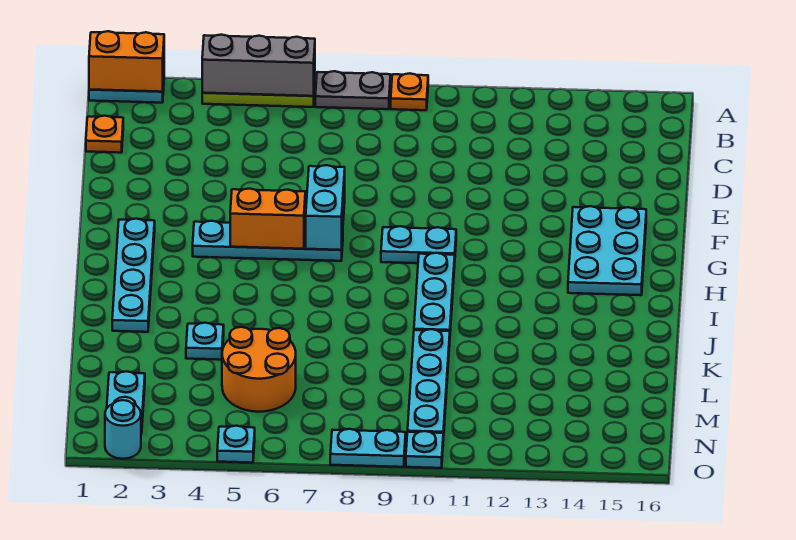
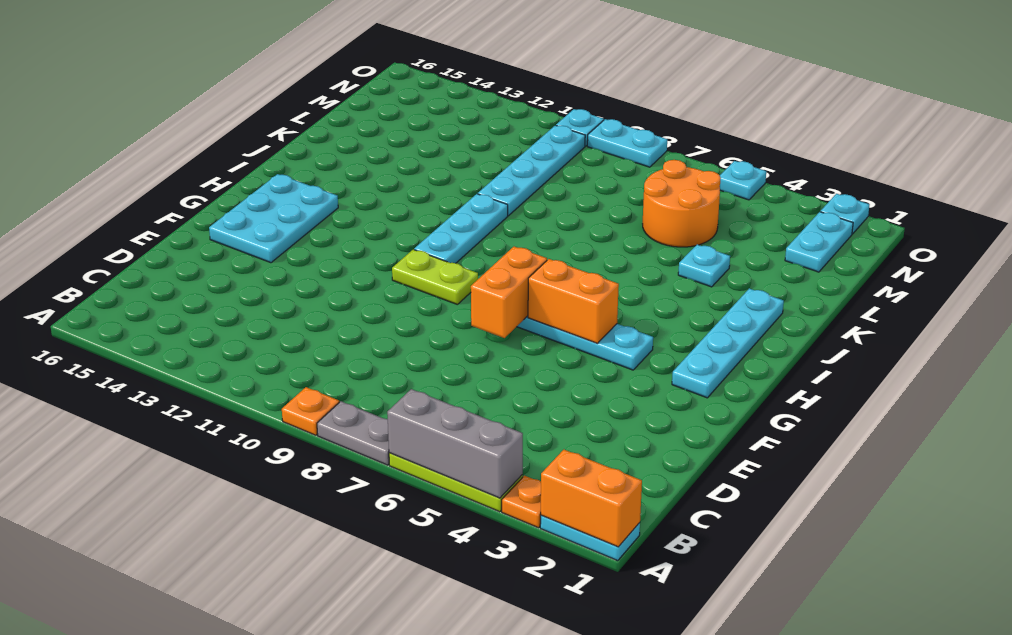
orange plate C1 level 1 -> orange plate A3 level 1
cyan brick F7:G7 level 2 -> orange brick F7:G7 level 2
cyan plate G9:G10 level 1 -> lime plate G9:G10 level 1
cyan round brick O2 level 1 -> cyan plate O2 level 1

